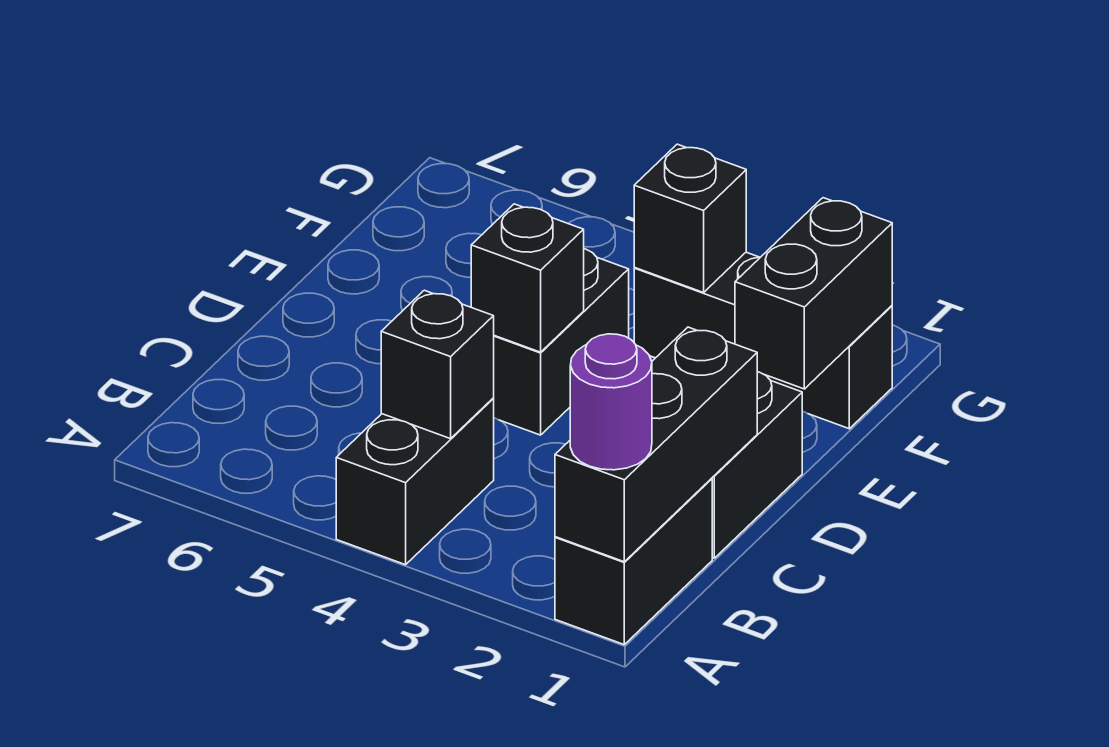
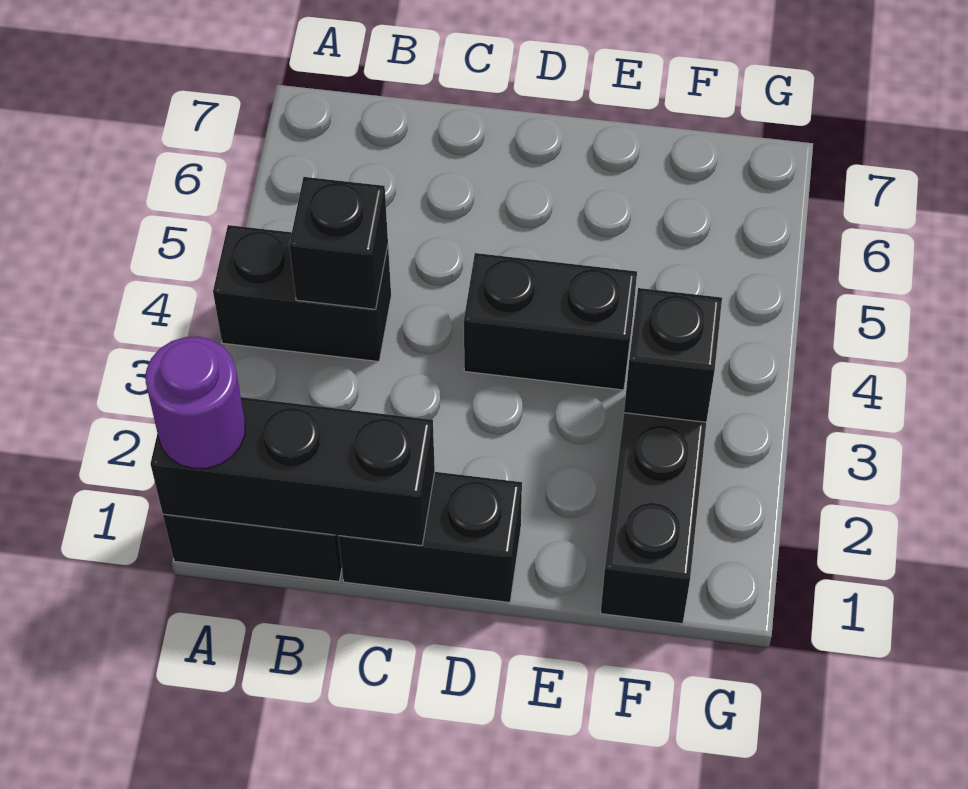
black brick D4 level 2 -> none
black brick E1:F1 level 2 -> none

